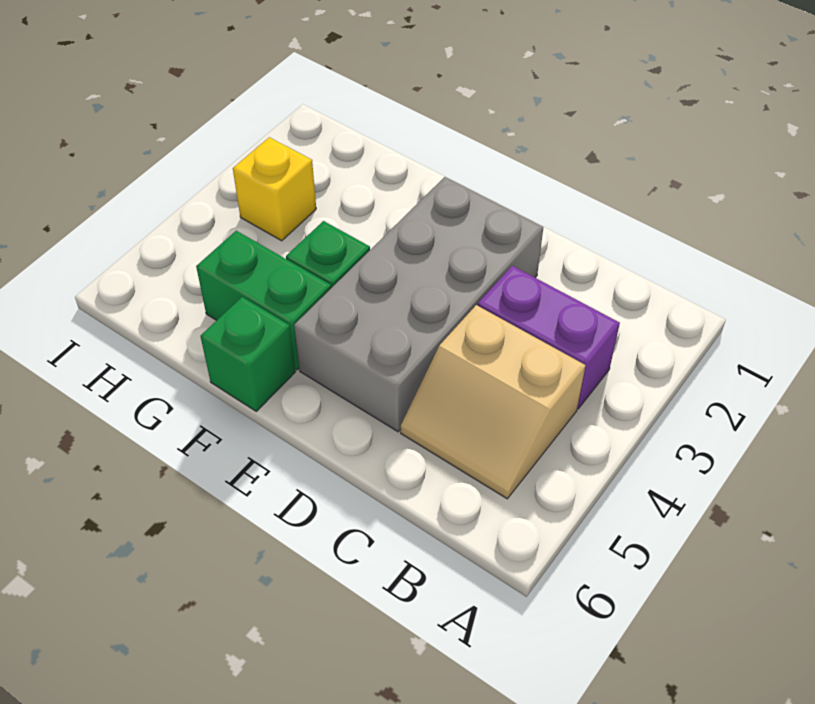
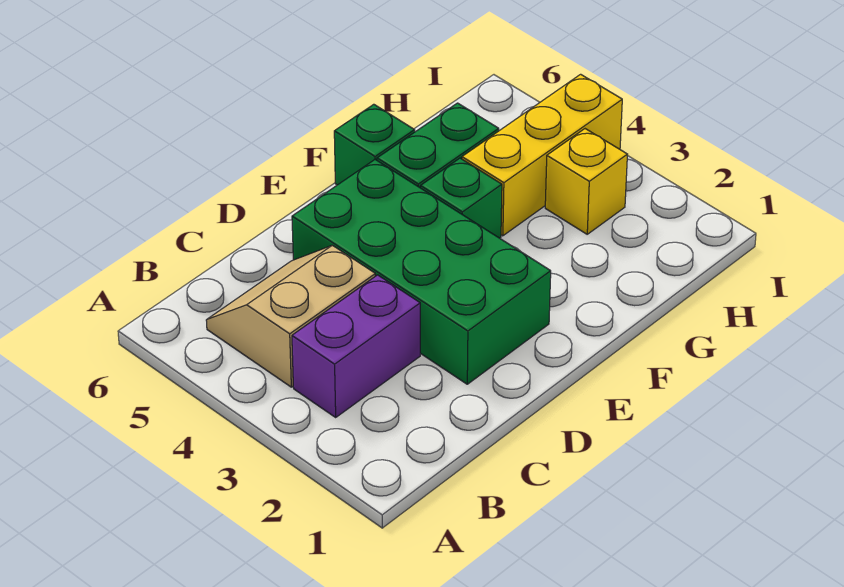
grey brick D2:E5 level 1 -> green brick D2:E5 level 1
none -> yellow brick G4:I4 level 1

